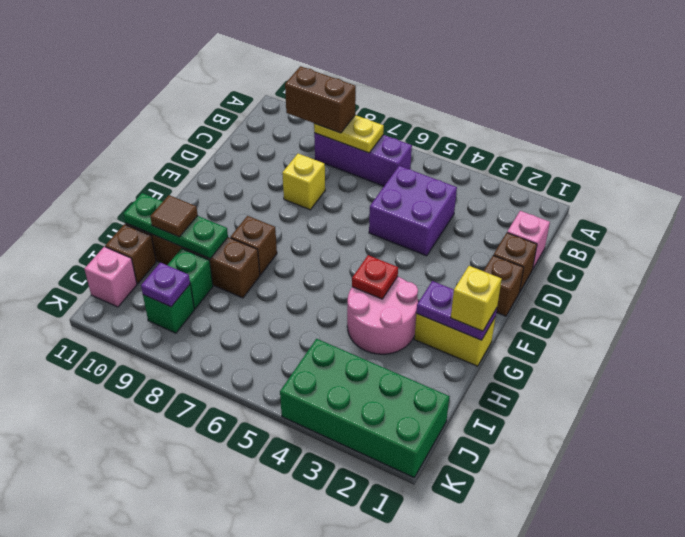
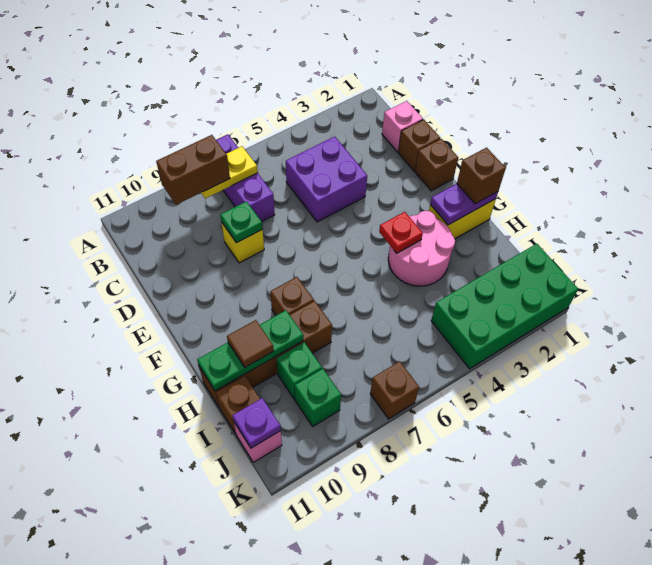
purple brick B6:B8 level 1 -> purple brick A7:C7 level 1
none -> green plate D8 level 2
yellow brick G1 level 3 -> brown brick G1 level 3
purple plate J9 level 2 -> purple plate J11 level 2
none -> brown brick K7 level 1

